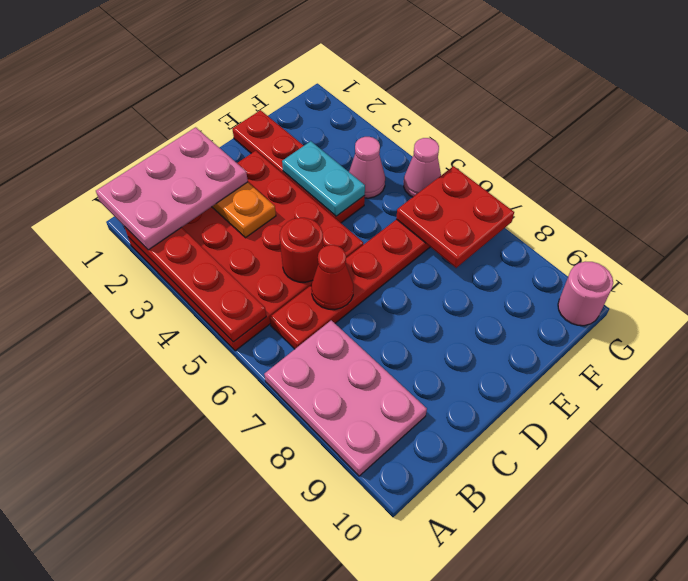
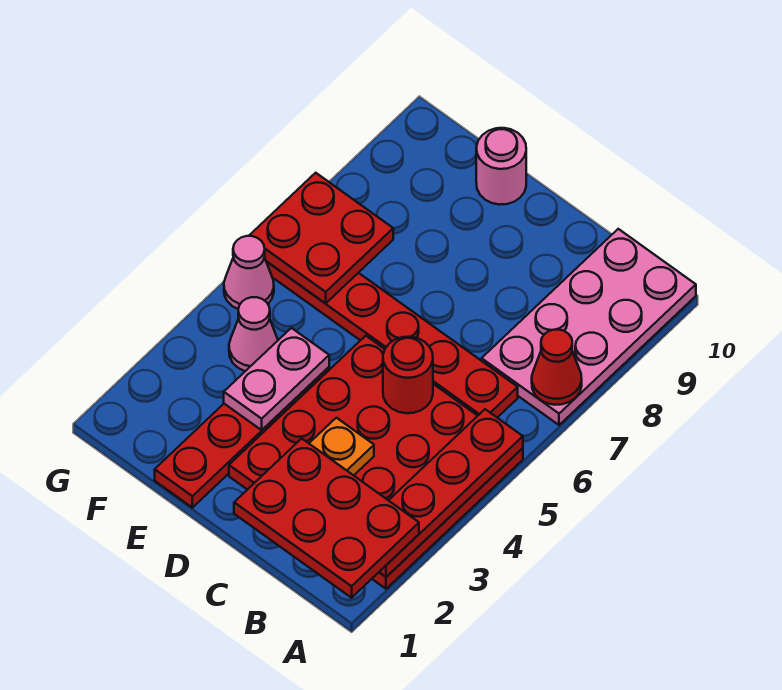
pink plate A1:C2 level 3 -> red plate A1:C2 level 3
pink plate A7:B9 level 1 -> pink plate A7:B10 level 1
red cone C6 level 2 -> red cone A7 level 2
cyan plate E3:E4 level 2 -> pink plate E3:E4 level 2
pink round brick G10 level 1 -> pink round brick E10 level 1

